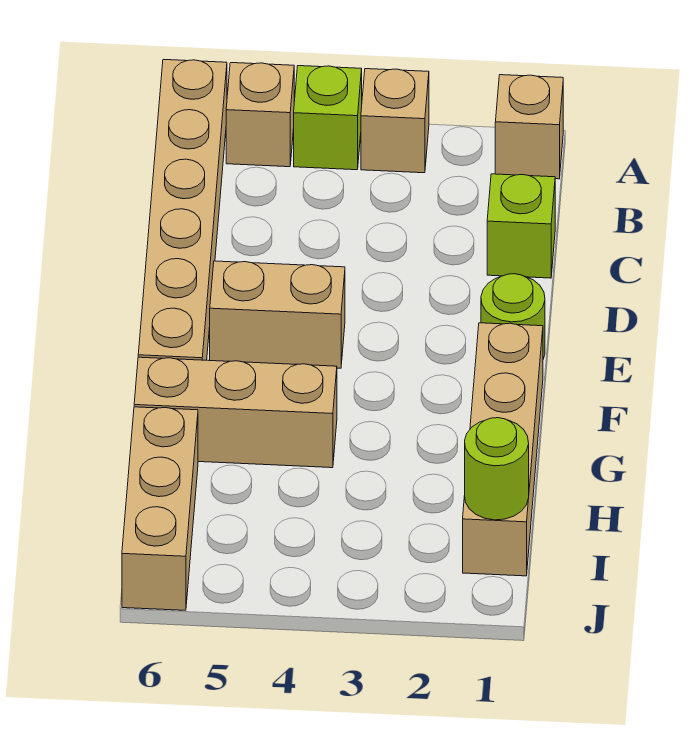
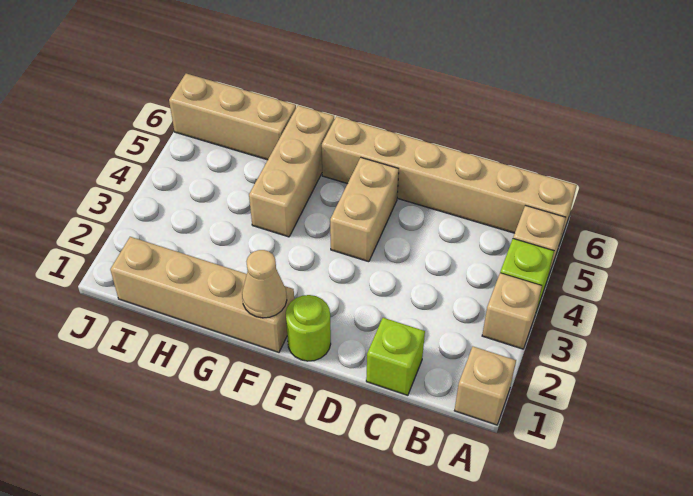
none -> tan cone F1 level 2
lime round brick I1 level 2 -> none

